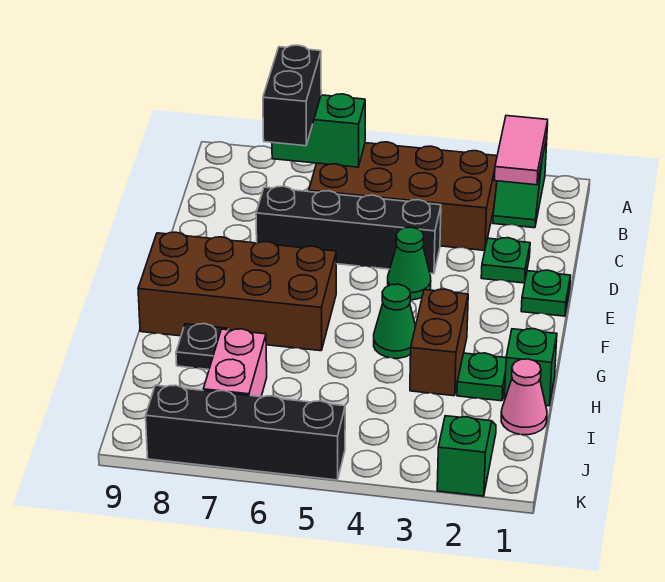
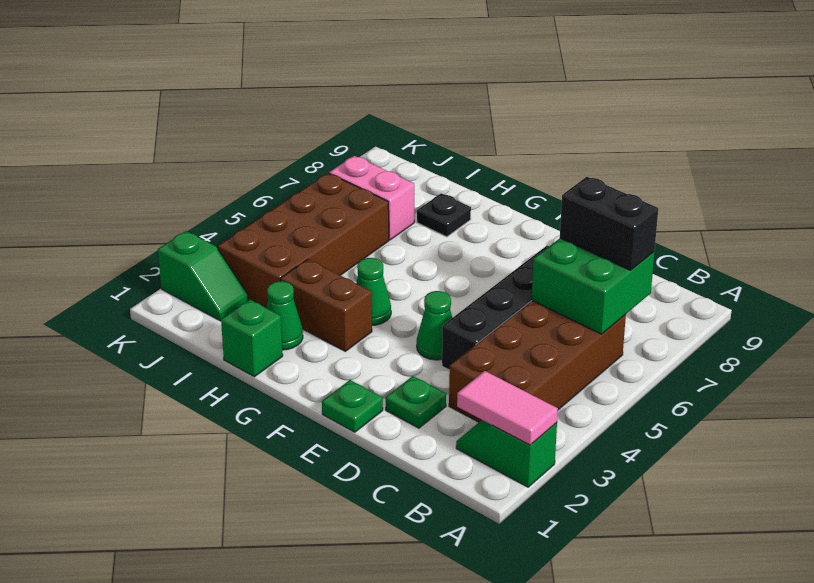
green brick B6:B7 level 2 -> green brick B6:C7 level 2
brown brick F6:G9 level 1 -> brown brick I3:J6 level 1
green plate H2 level 1 -> green cone H2 level 1
pink cone I1 level 1 -> none
black brick K5:K8 level 1 -> none

